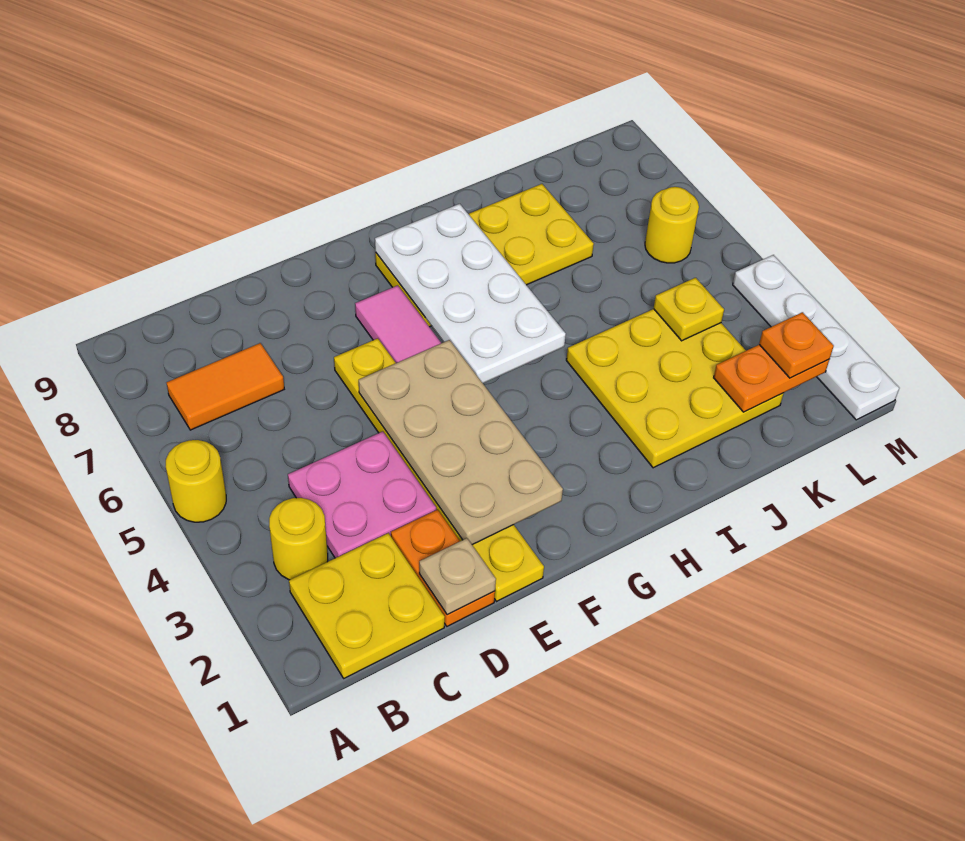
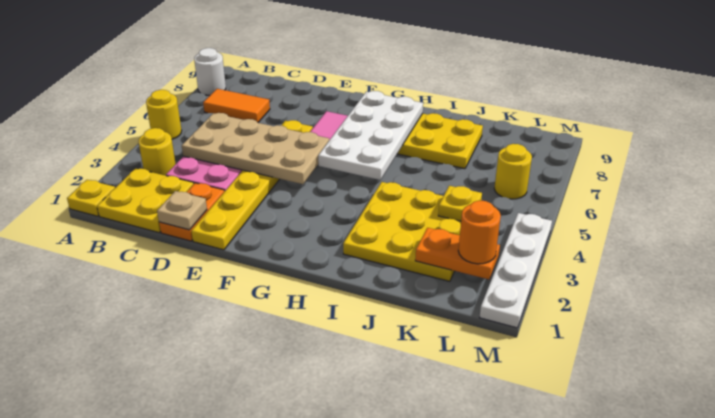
none -> yellow plate A1 level 1
none -> white round brick A8 level 1
tan plate E2:F5 level 2 -> tan plate C4:F5 level 2
orange plate L2 level 3 -> orange round brick L2 level 3

